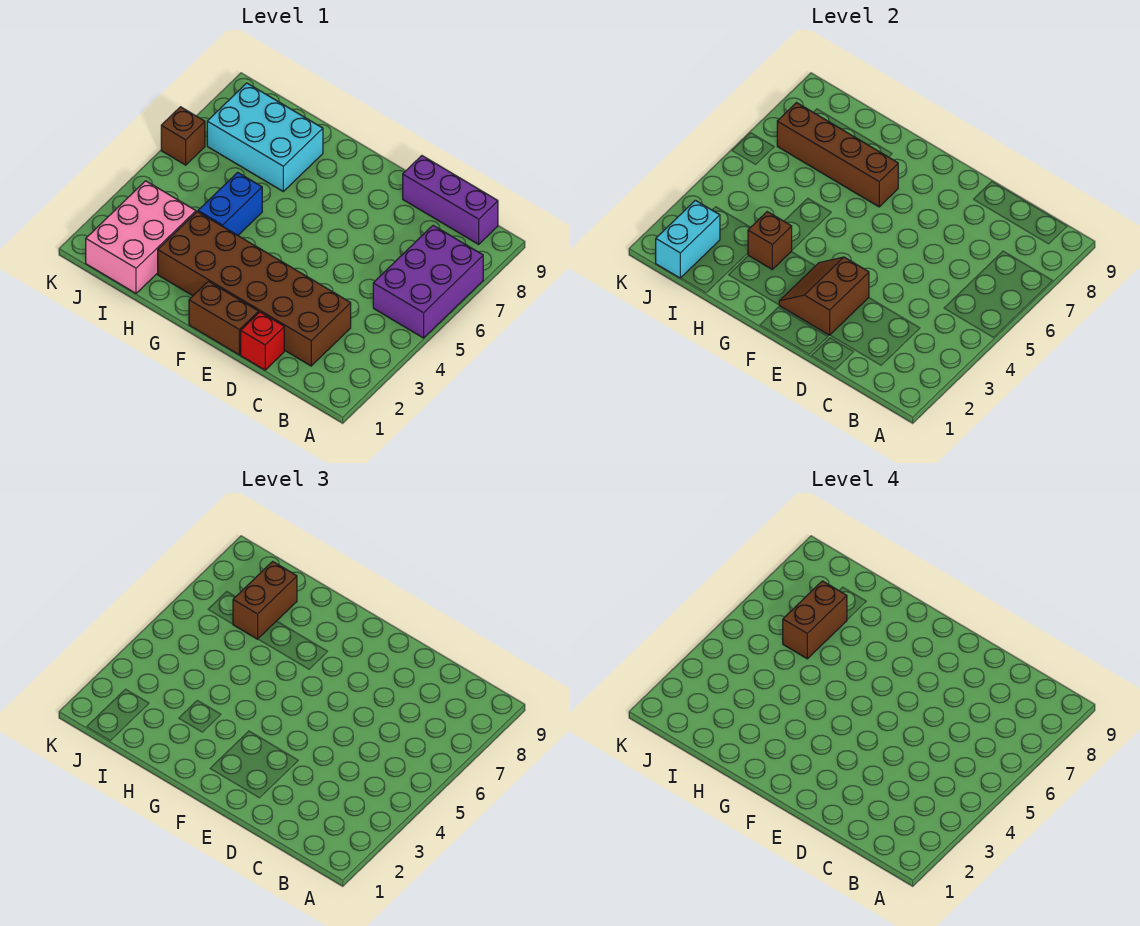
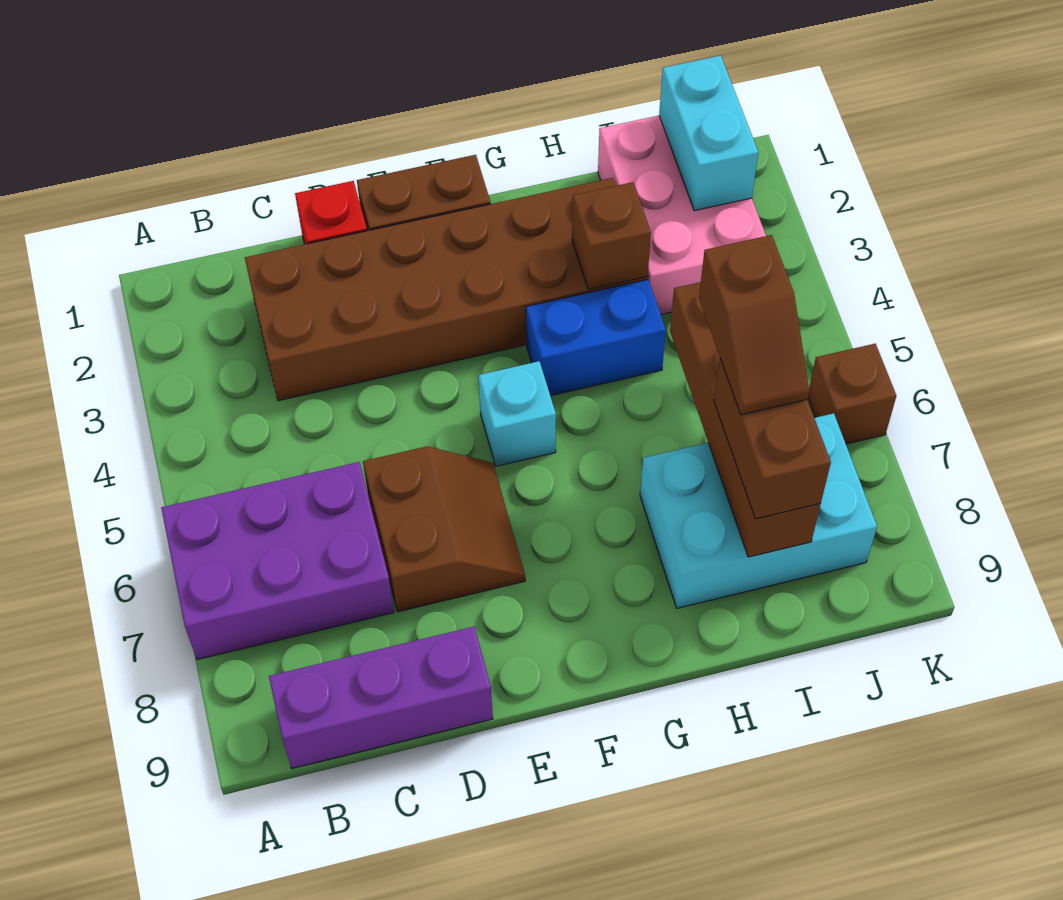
purple brick A5:B7 level 1 -> purple brick A6:C7 level 1
brown slope E2:F3 level 2 top E -> brown slope D6:E7 level 1 top D
none -> cyan brick F5 level 1
brown brick G7:J7 level 2 -> brown brick I5:I8 level 2
blue brick H4:H5 level 1 -> blue brick G4:H4 level 1
brown brick I6:I7 level 4 -> brown slope I6:I7 level 4 top 6

